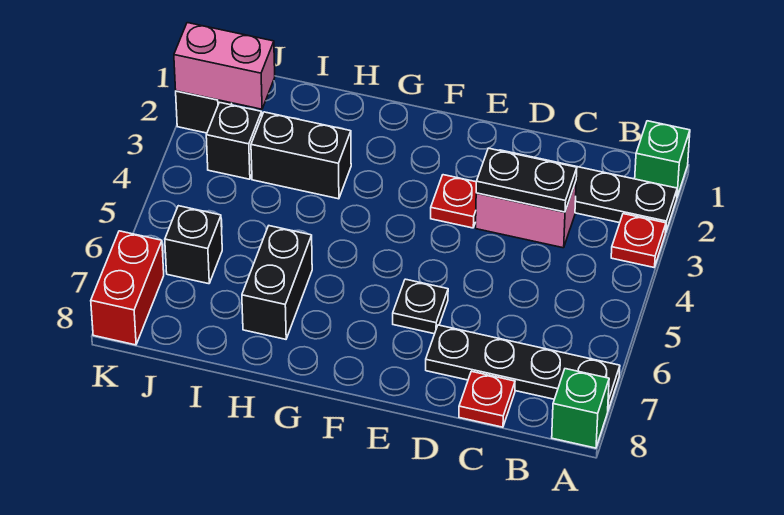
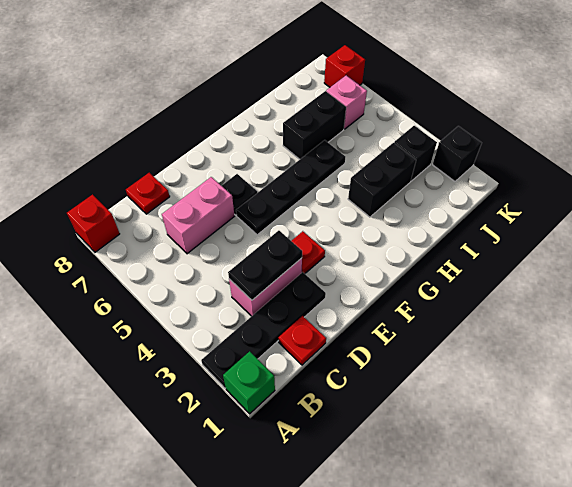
red plate A3 level 1 -> red plate C1 level 1
black plate A7:D7 level 1 -> black plate E5:H5 level 1
green brick A8 level 1 -> red brick A8 level 1
black brick H6:H7 level 1 -> black brick H6:I6 level 1
pink brick J2:K2 level 2 -> pink brick C6:D6 level 1
black brick J6 level 1 -> pink brick J6 level 1
red brick K7:K8 level 1 -> red brick K7 level 1

